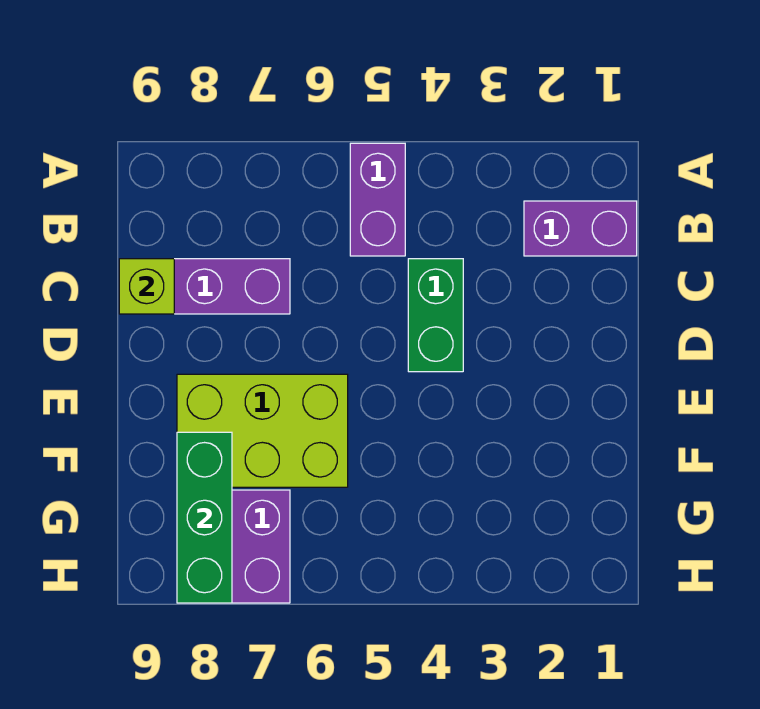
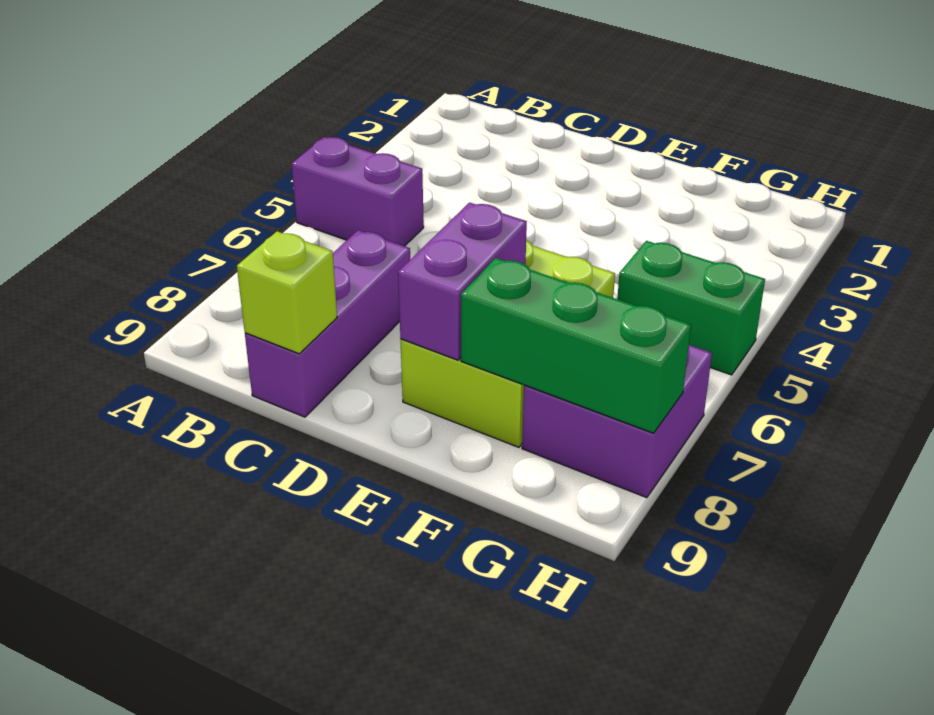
purple brick B1:B2 level 1 -> purple brick E7:E8 level 2
green brick C4:D4 level 1 -> green brick G5:H5 level 1

